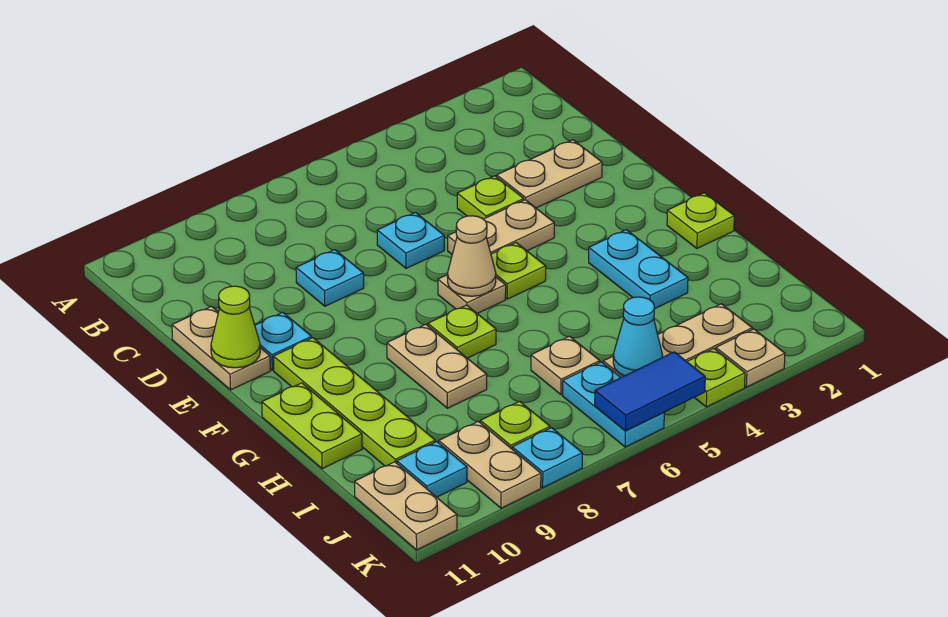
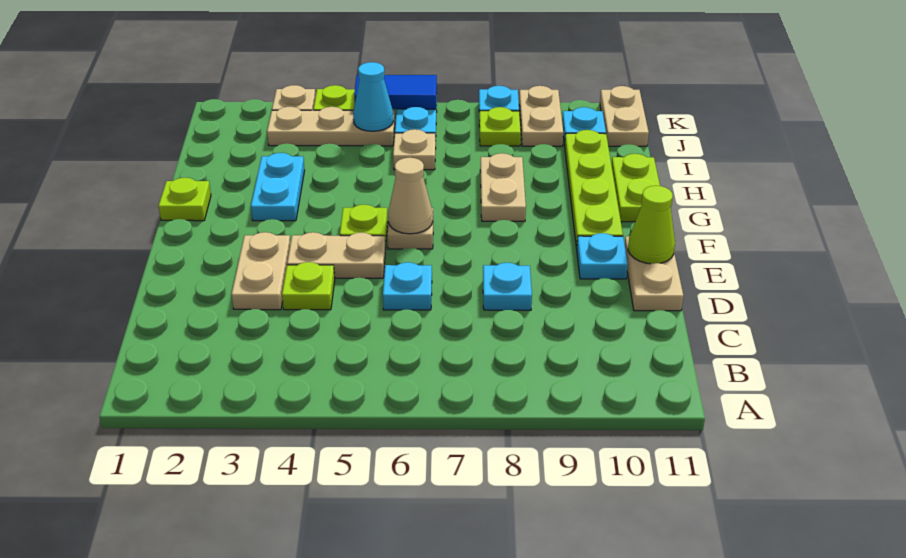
tan plate D2:D3 level 1 -> tan plate D3:E3 level 1
lime plate G7 level 1 -> none

